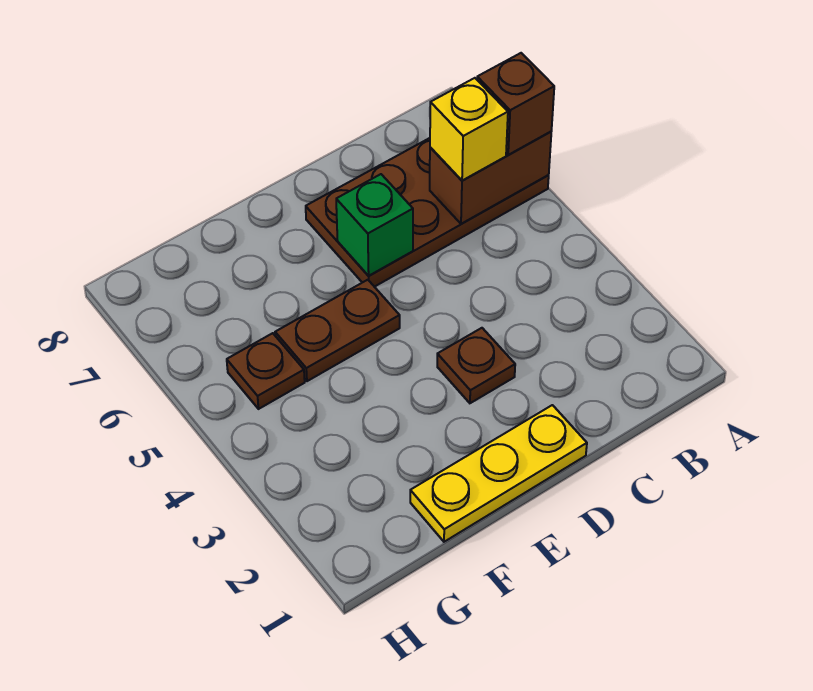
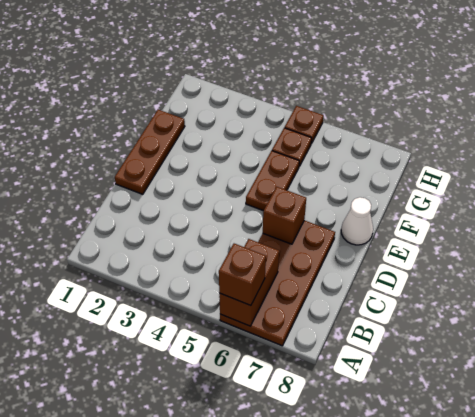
yellow brick B6 level 3 -> none
yellow plate D1:F1 level 1 -> brown plate D1:F1 level 1
brown plate D3 level 1 -> brown plate H5 level 1
green brick D6 level 2 -> brown brick D6 level 2
none -> white cone E8 level 1

